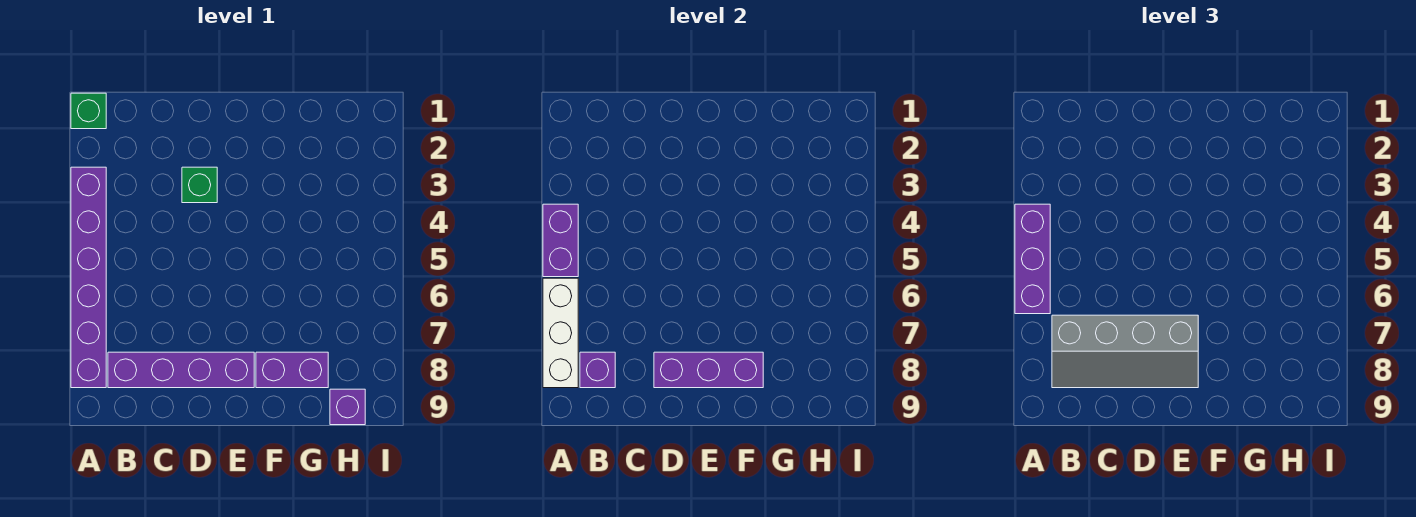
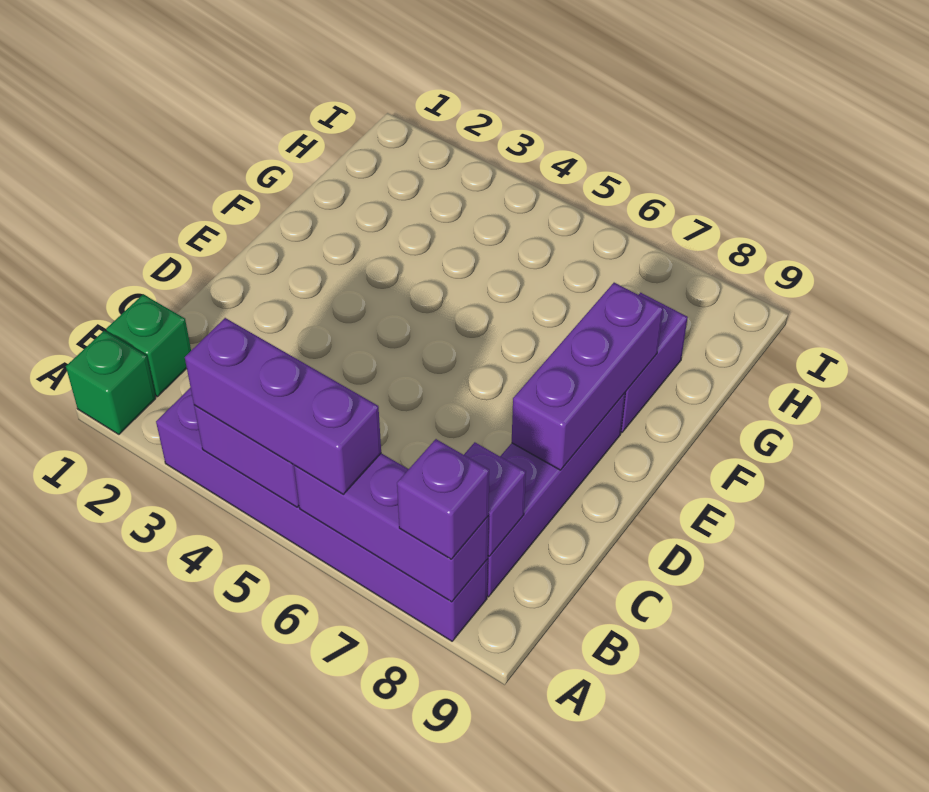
white brick A6:A8 level 2 -> purple brick A6:A8 level 2
grey slope B7:E8 level 3 top 7 -> none
green brick D3 level 1 -> green brick B1 level 1
purple brick H9 level 1 -> purple brick A8 level 3

